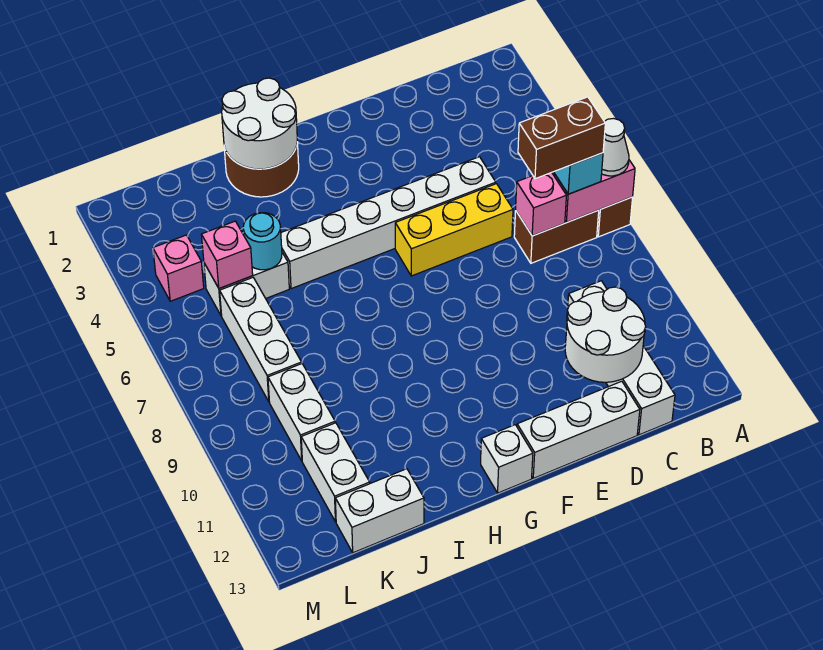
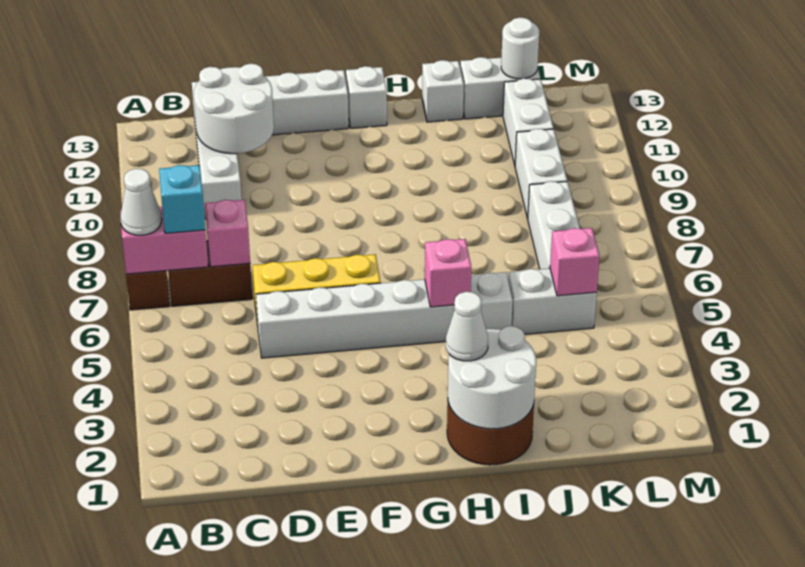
brown brick B7:C7 level 4 -> none
none -> white cone H2 level 3
none -> white brick I13 level 1
cyan round brick J5 level 2 -> none
none -> white round brick K13 level 2
pink brick L4 level 1 -> pink brick H5 level 2

